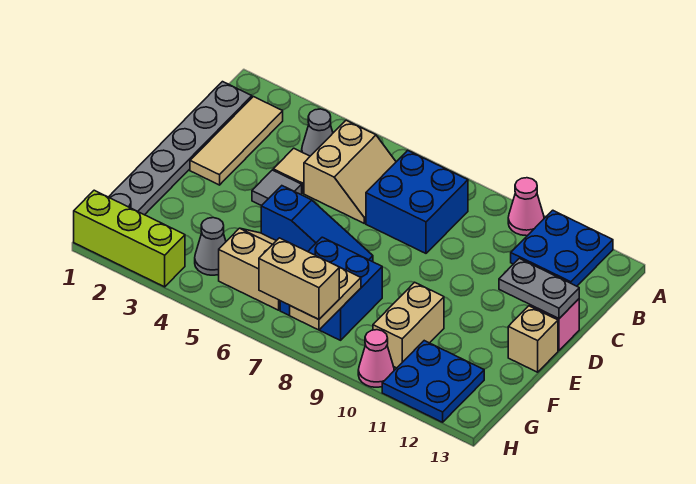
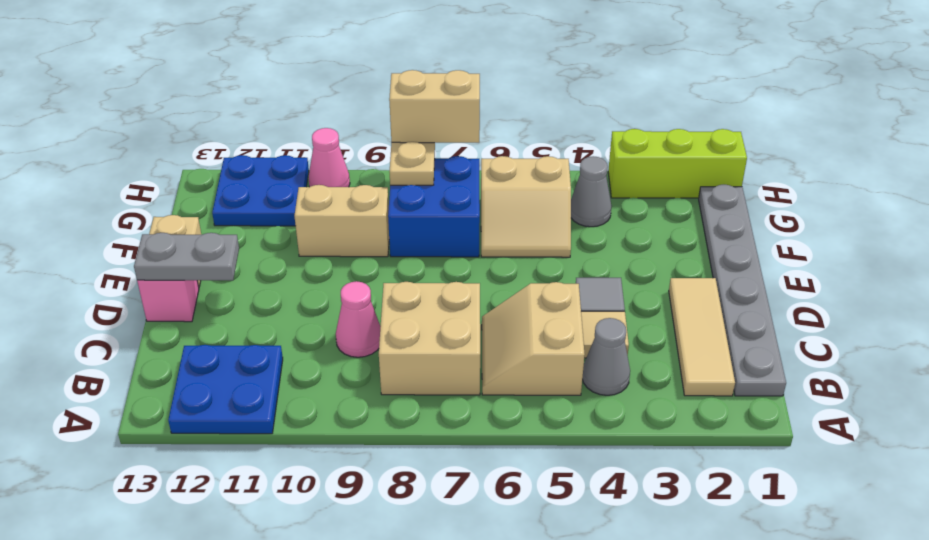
pink cone A10 level 1 -> pink cone C9 level 1
blue brick B7:C8 level 1 -> tan brick B7:C8 level 1
blue slope E5:E7 level 1 top 5 -> none
tan brick F10:G10 level 1 -> tan brick F9:F10 level 1

